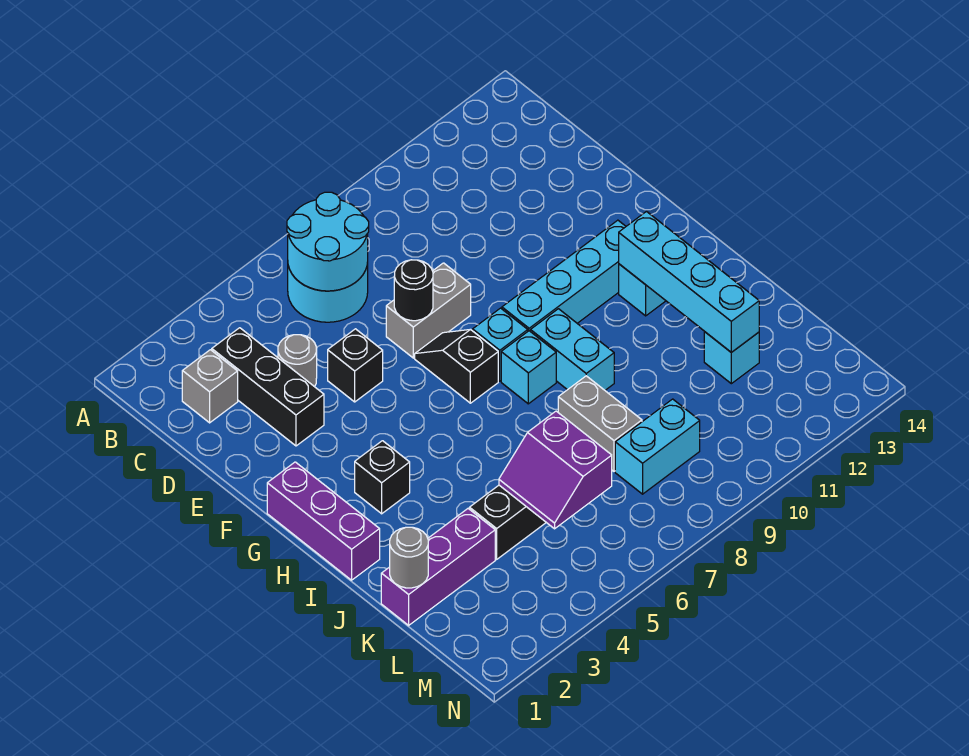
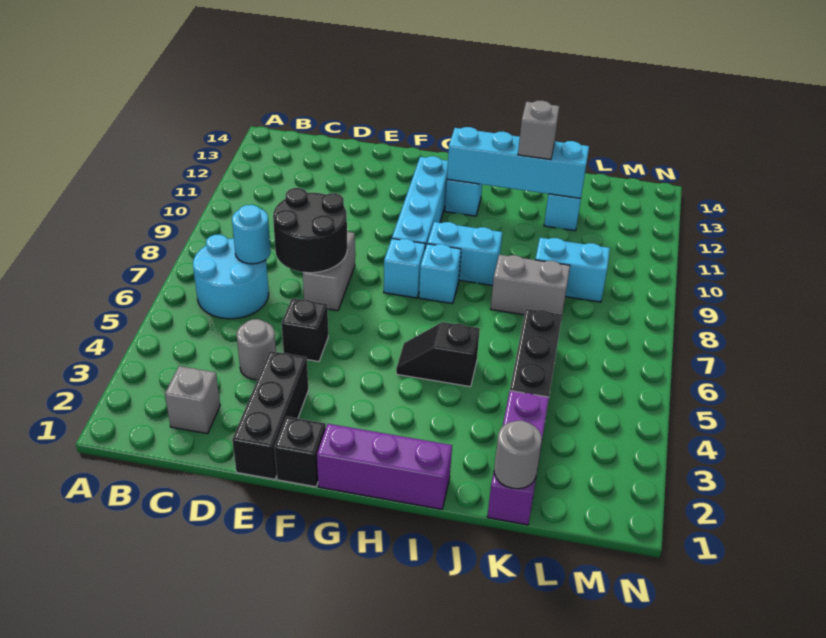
cyan round brick B6:C7 level 2 -> cyan round brick C7 level 2
black brick C3:E3 level 1 -> black brick E1:E3 level 1
black round brick E7 level 2 -> black round brick D7:E8 level 2
black slope F7:G7 level 1 top G -> black slope H5:I5 level 1 top I
black brick H3 level 1 -> black brick F1 level 1
none -> grey brick J12 level 3
purple slope K5:L6 level 2 top 6 -> none
cyan brick L8:L9 level 1 -> cyan brick K9:L9 level 1

